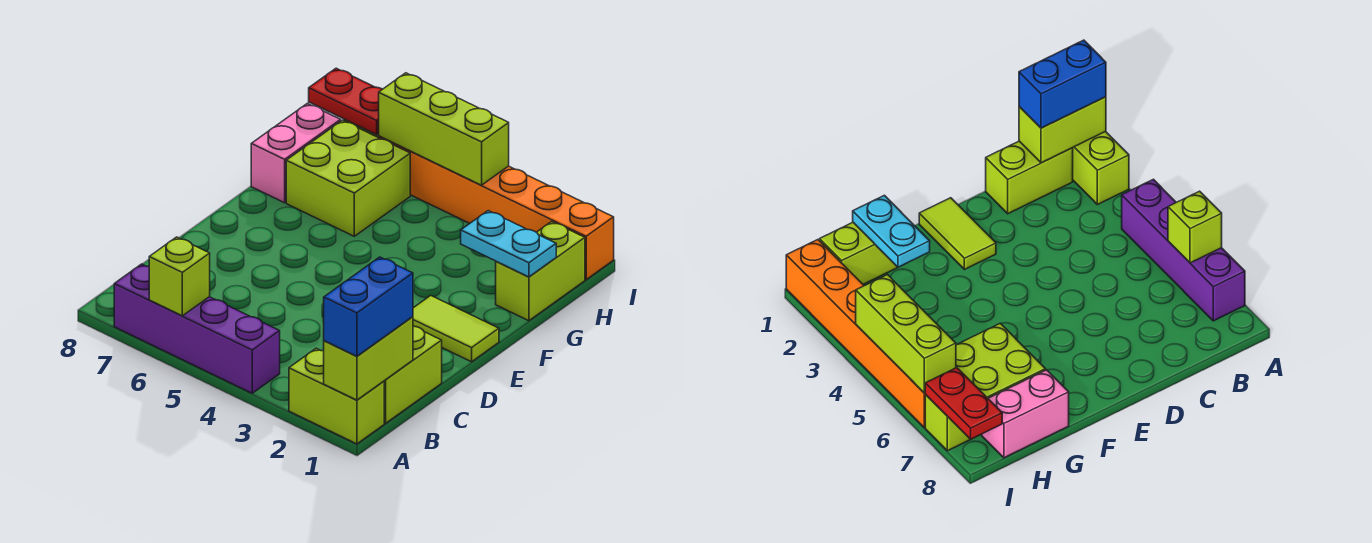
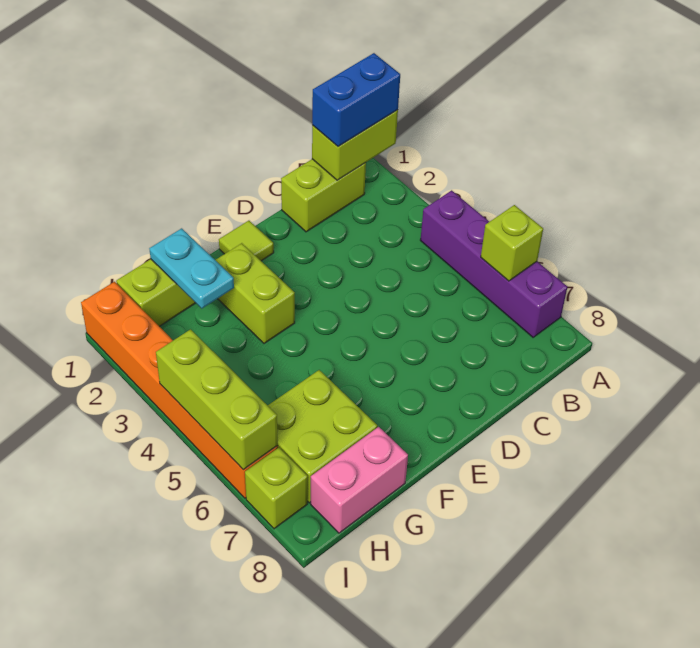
lime brick A1:A2 level 1 -> lime brick F2:F3 level 1
lime tile E1:E2 level 1 -> lime tile E1 level 1
red plate I7:I8 level 2 -> none

